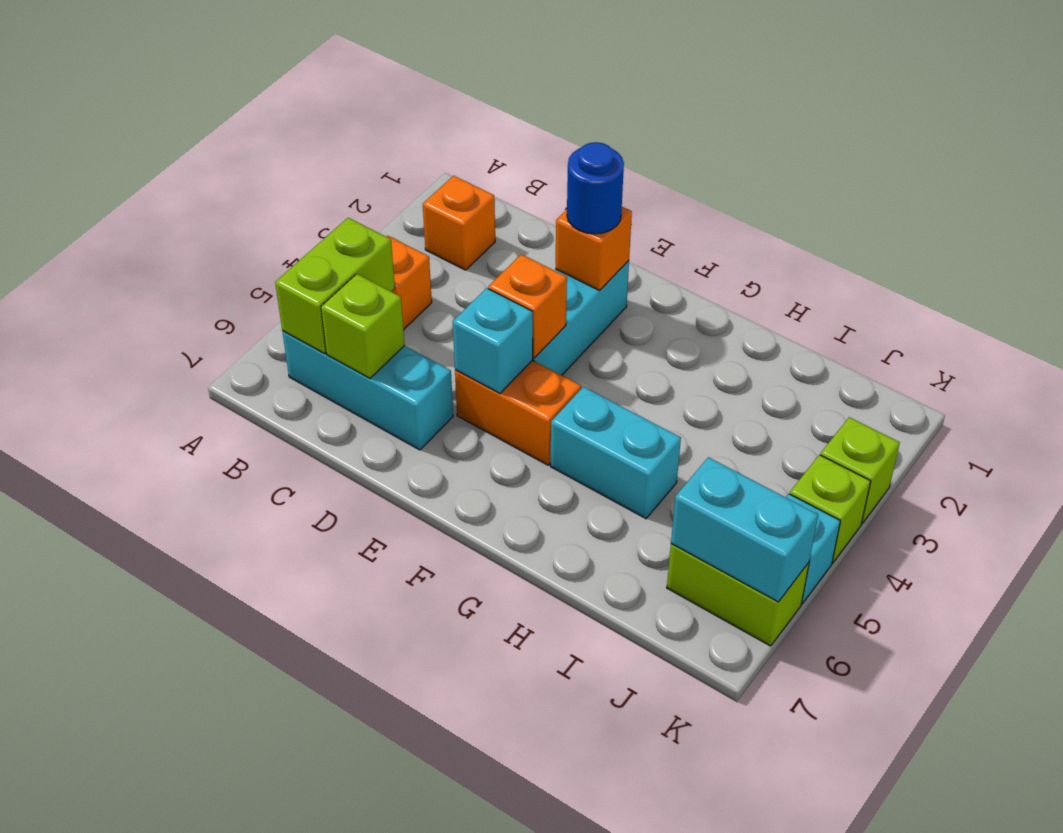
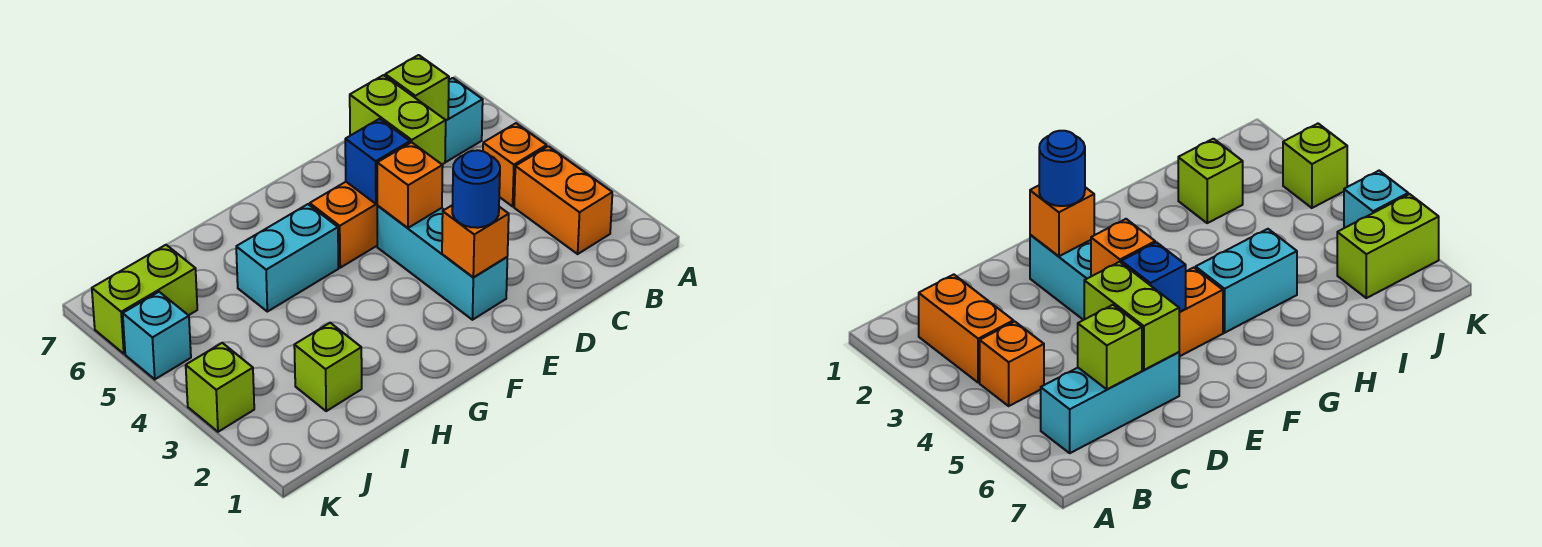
orange brick B2 level 1 -> orange brick B2:B3 level 1
lime brick B5:B6 level 2 -> lime brick D5:D6 level 2
cyan brick E5 level 2 -> blue brick E5 level 2
cyan brick J6:K6 level 2 -> none
lime brick K4 level 1 -> lime brick I2 level 1

